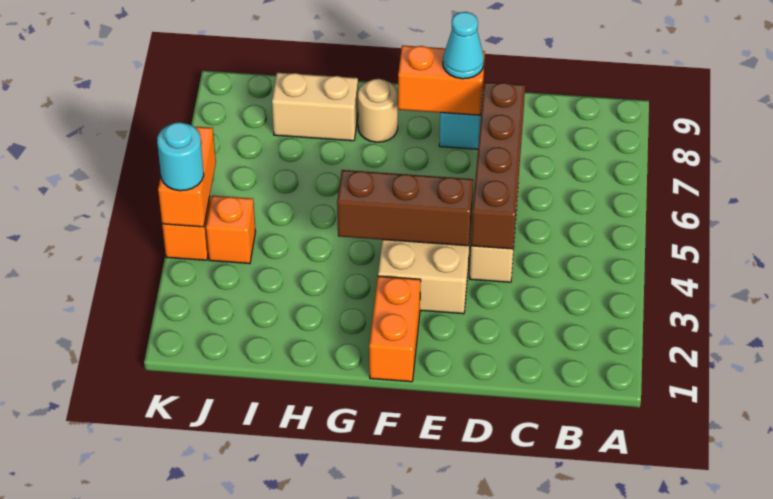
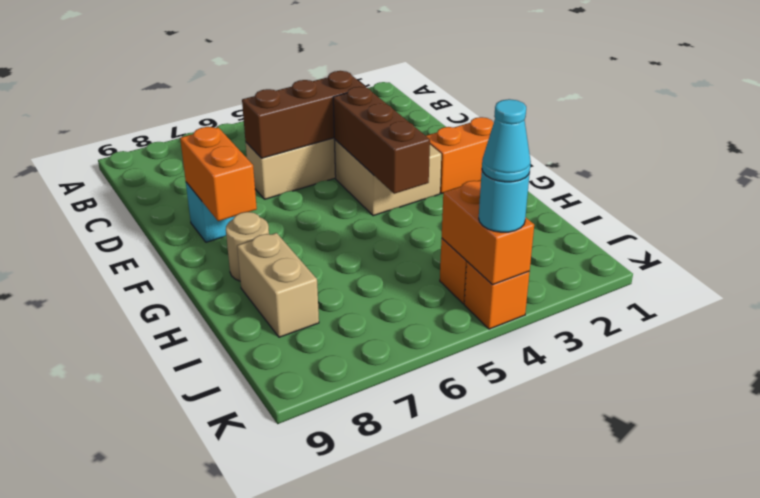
brown brick D4:D7 level 2 -> brown brick D4:D6 level 2
cyan cone E8 level 3 -> cyan cone K4 level 4
orange brick K4:K5 level 2 -> orange brick J4:K4 level 2

